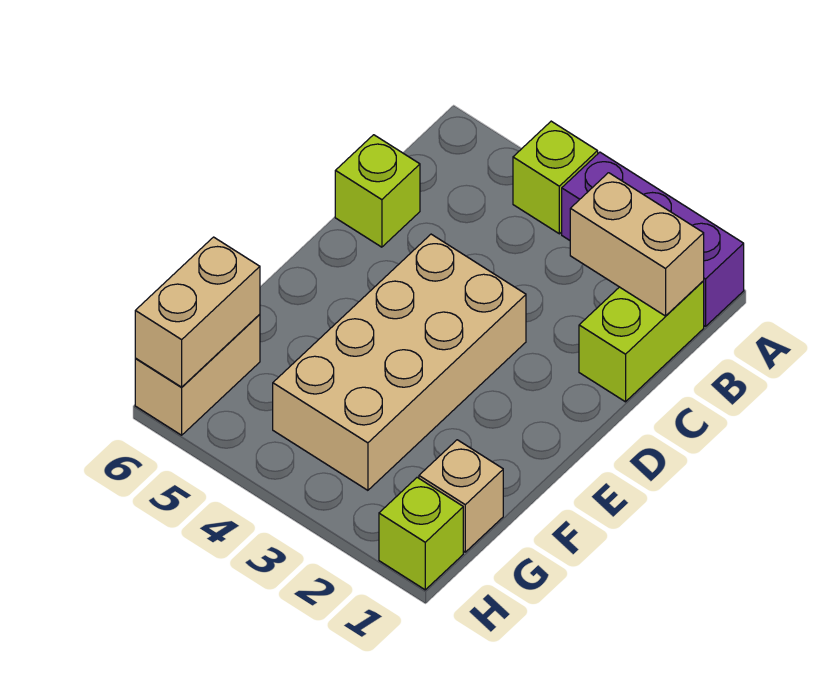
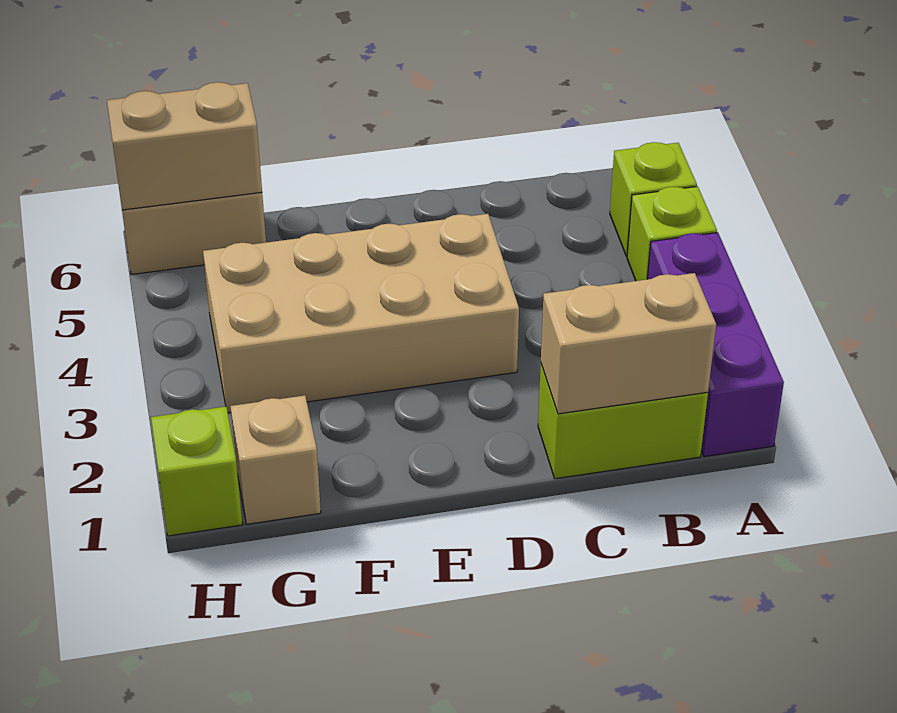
tan brick B1:B2 level 2 -> tan brick B1:C1 level 2
lime brick C6 level 1 -> lime brick A5 level 1

